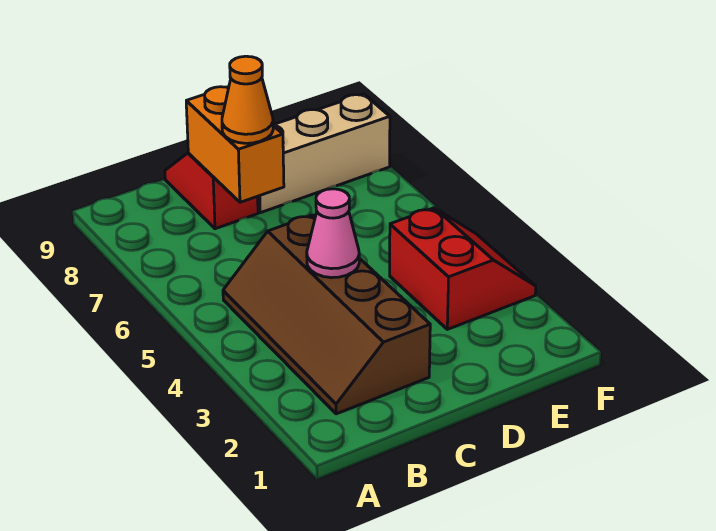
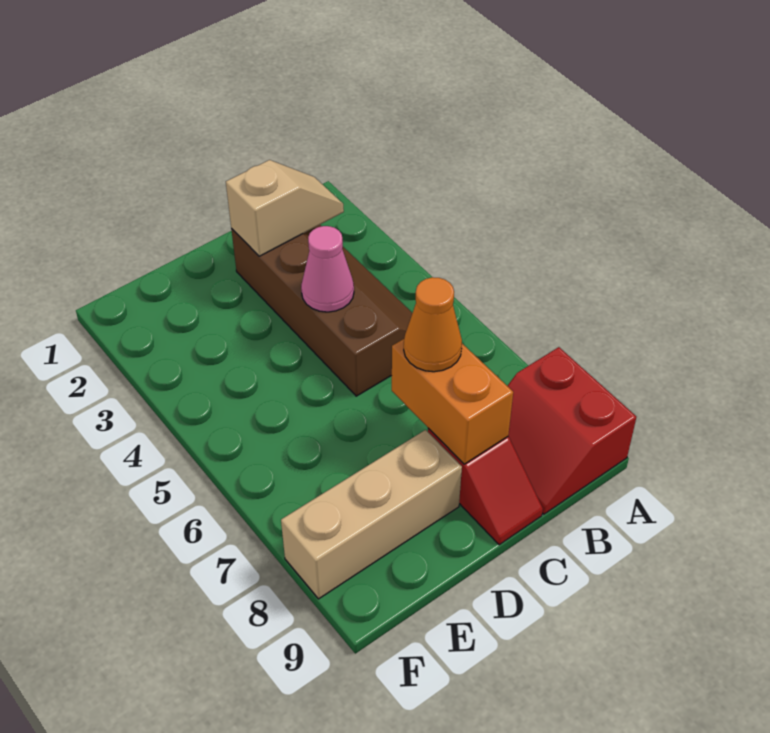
none -> tan slope B2:C2 level 2 top C
red slope E3:F4 level 1 top E -> red slope A8:B9 level 1 top A

